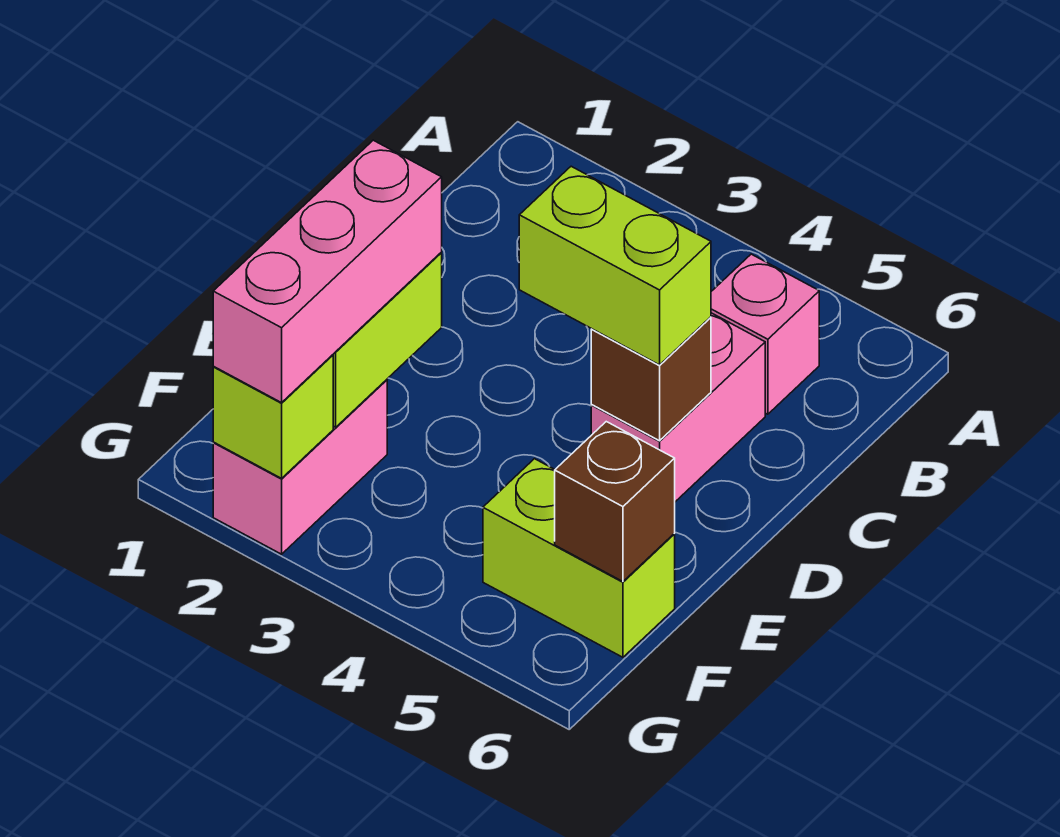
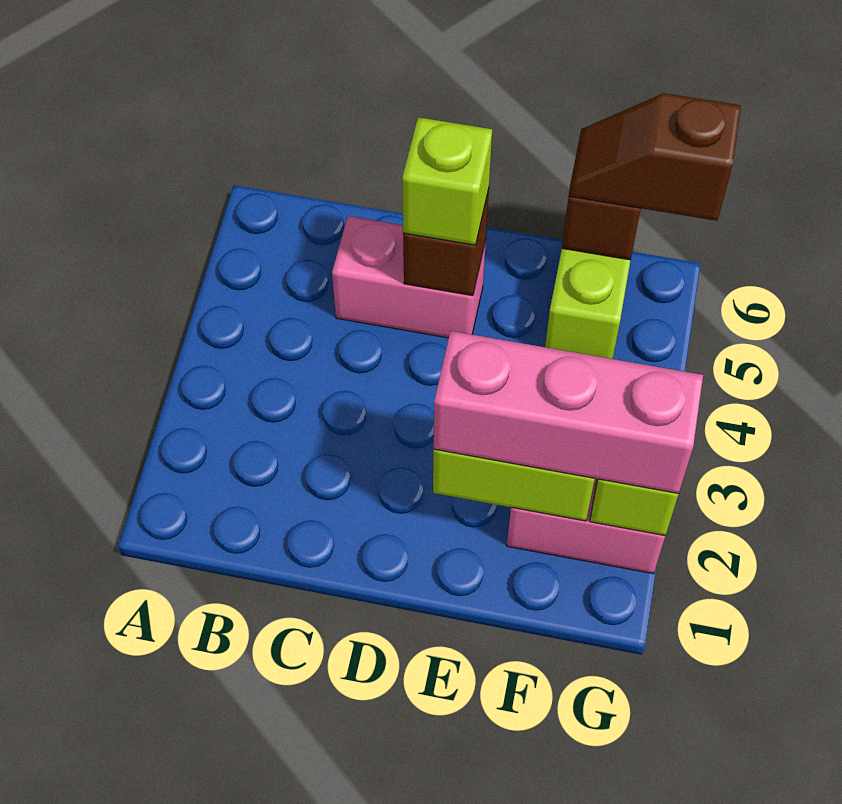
pink brick B5 level 1 -> none
lime brick D4:D5 level 3 -> lime brick D5 level 3
none -> brown slope F6:G6 level 3 top G

